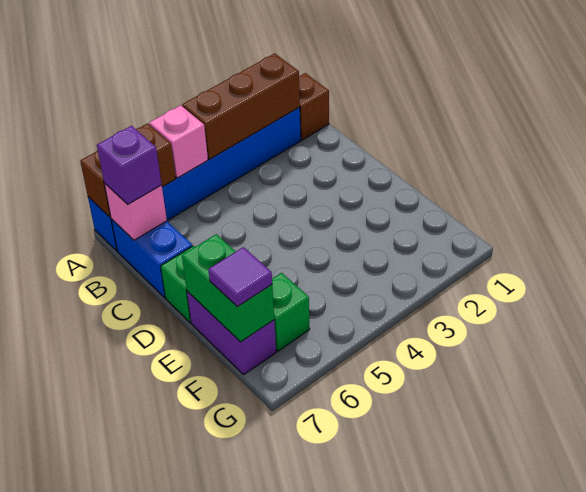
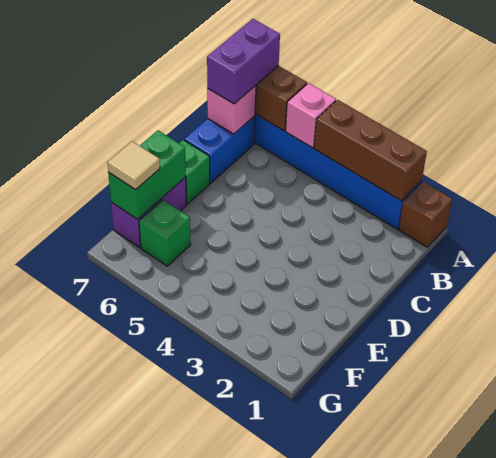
purple brick B7 level 3 -> purple brick A7:B7 level 3
purple tile F7 level 3 -> tan tile F7 level 3

